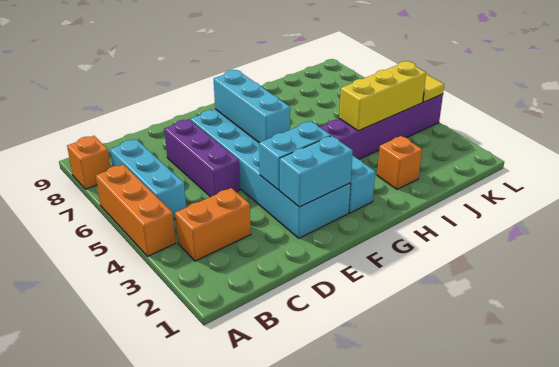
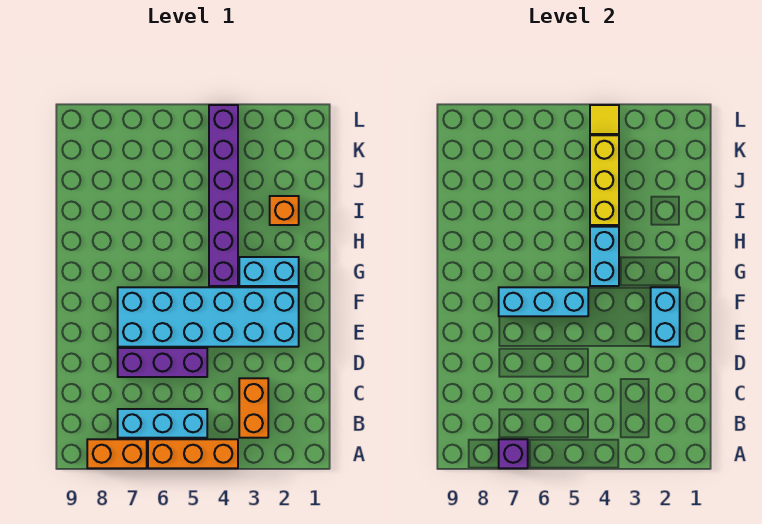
none -> purple brick A7 level 2
orange brick A8 level 1 -> orange brick A7:A8 level 1
cyan brick E3:F3 level 2 -> cyan brick G4:H4 level 2

